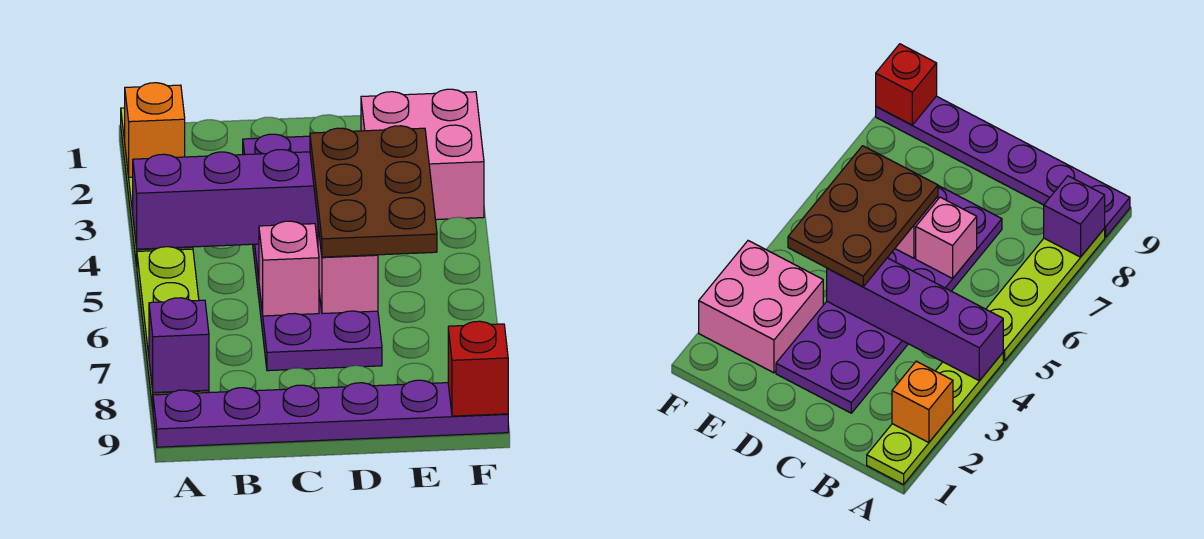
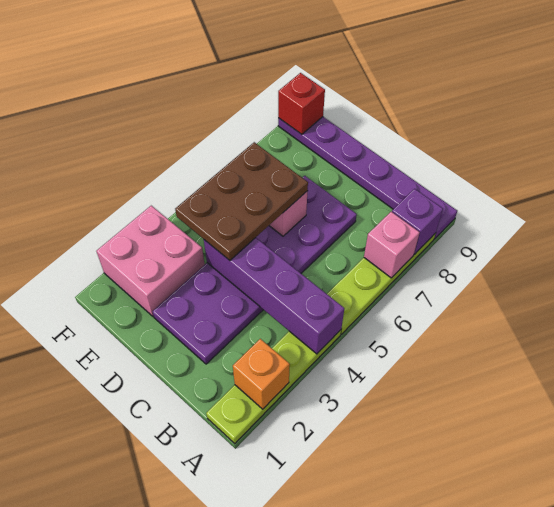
pink brick C6 level 2 -> pink brick A7 level 2

